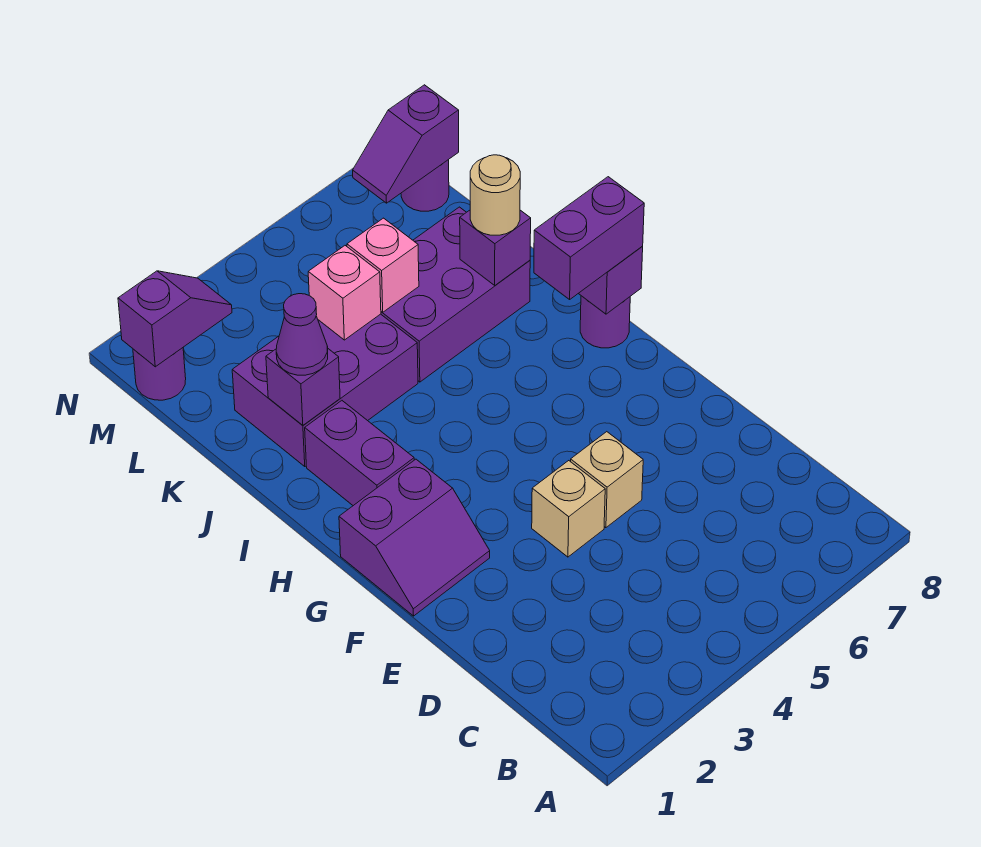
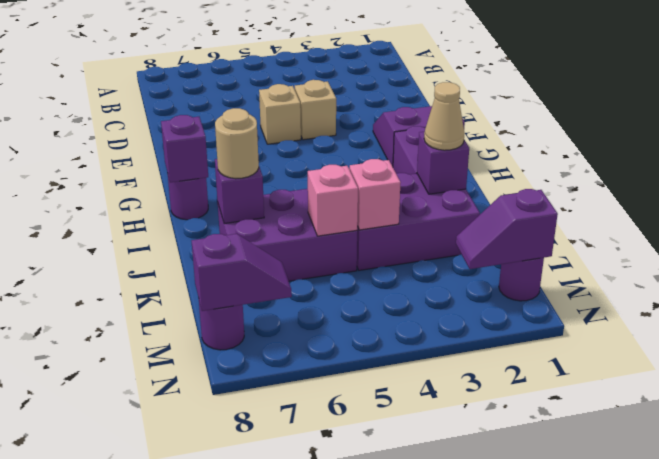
purple brick H7:H8 level 3 -> none
purple cone J2 level 3 -> tan cone J2 level 3

